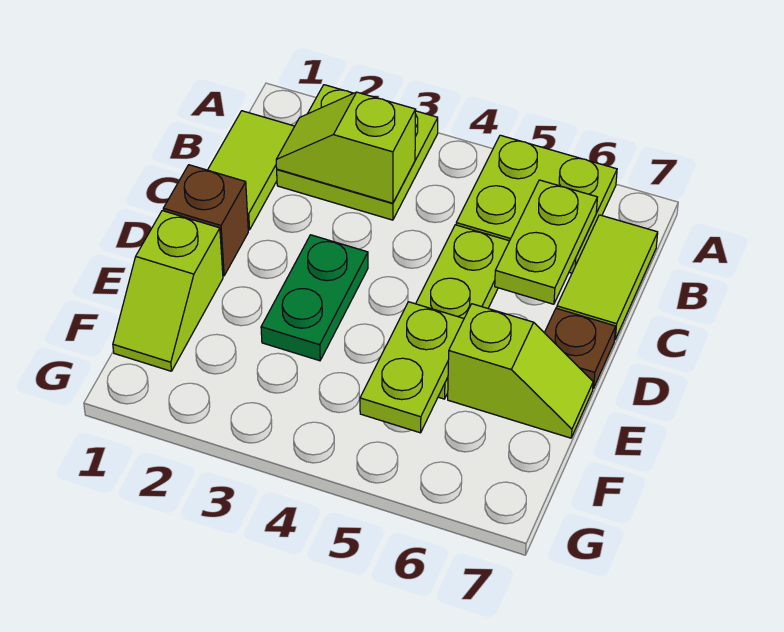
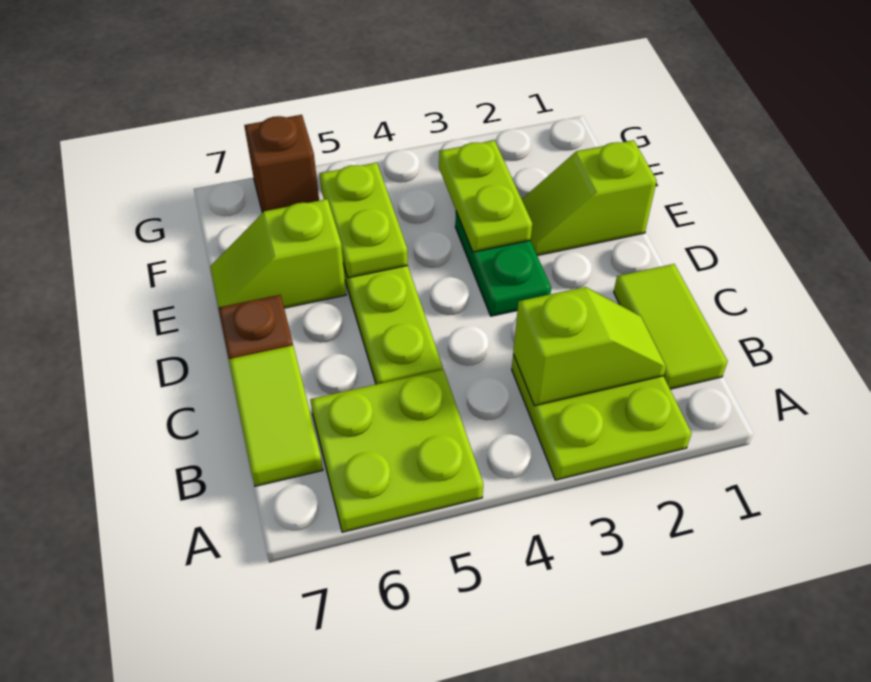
lime plate B6:C6 level 2 -> lime plate E3:F3 level 2
brown brick D1 level 1 -> brown brick G6 level 1
lime slope E1:F1 level 1 top E -> lime slope E1:E2 level 1 top 1

